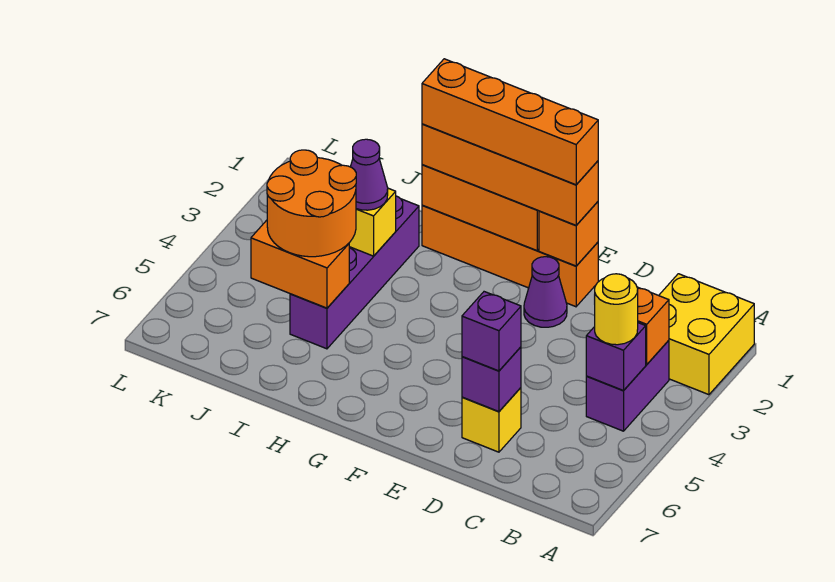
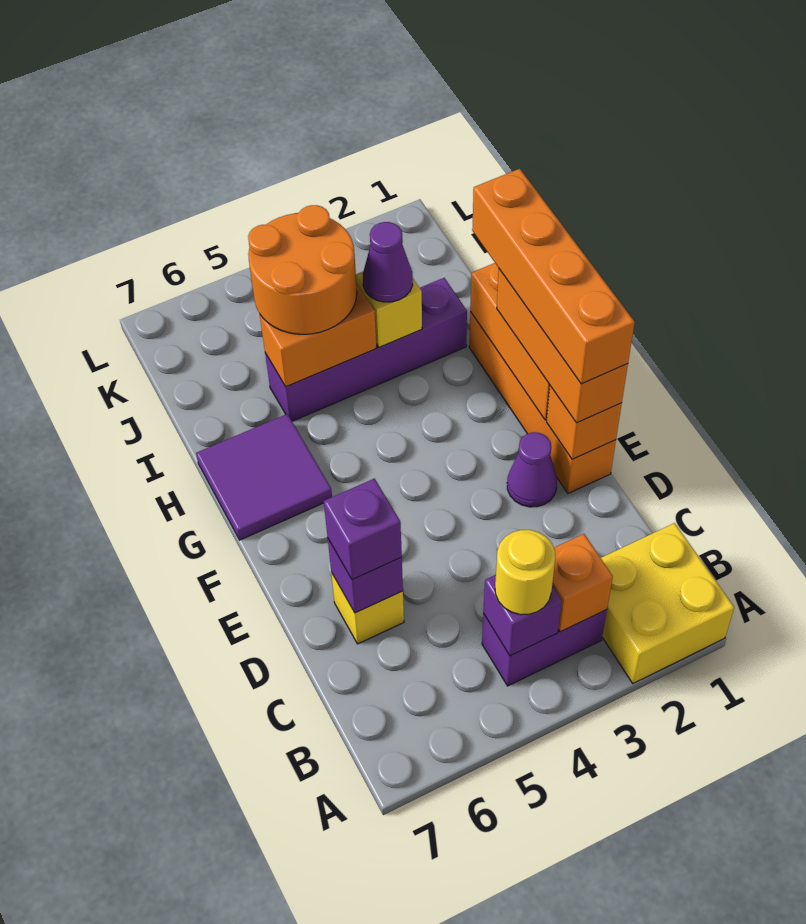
orange brick E1:H1 level 3 -> orange brick E1:G1 level 3
none -> purple tile G6:H7 level 1
orange brick I5:J5 level 2 -> orange brick I4:I5 level 2

